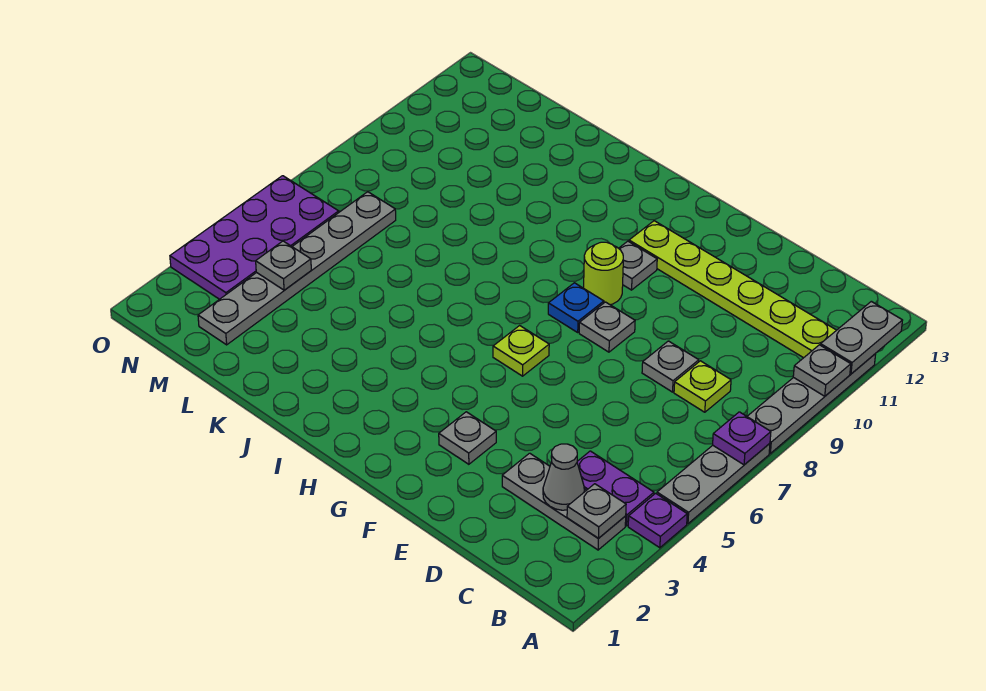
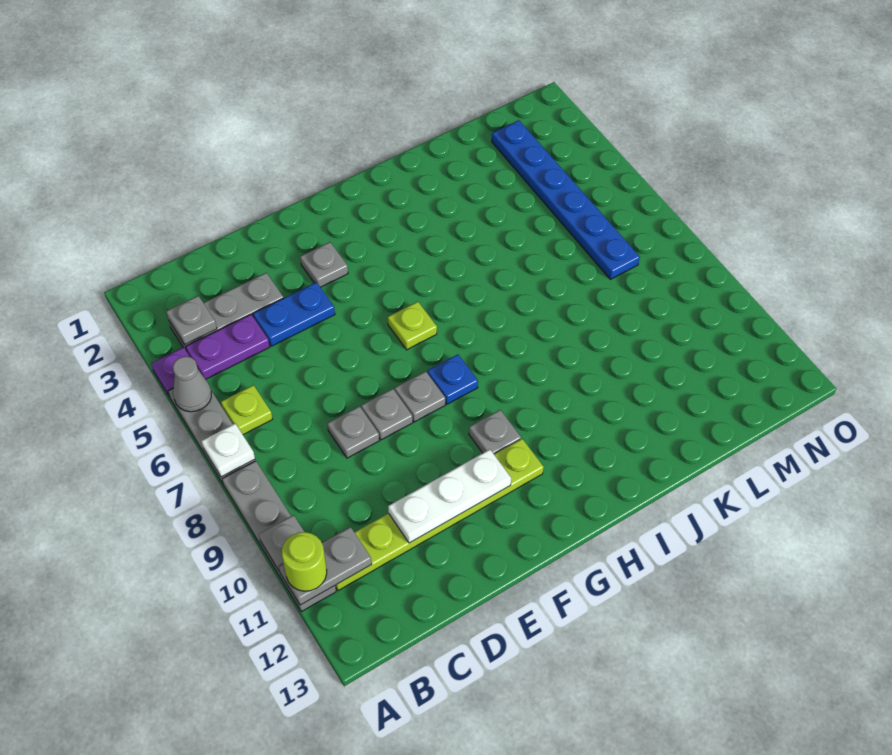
purple plate A7 level 2 -> white plate A7 level 2
grey plate A11:A12 level 2 -> grey plate A11:B11 level 2
grey cone C3 level 2 -> grey cone A5 level 2
lime plate C8 level 1 -> lime plate B6 level 1
none -> blue plate D4:E4 level 1
none -> white plate D11:F11 level 2
lime round brick G9 level 1 -> lime round brick A11 level 3
grey plate M2:M7 level 1 -> blue plate M2:M7 level 1
grey plate M4 level 2 -> grey plate E8 level 1
purple plate N3:O6 level 1 -> none

